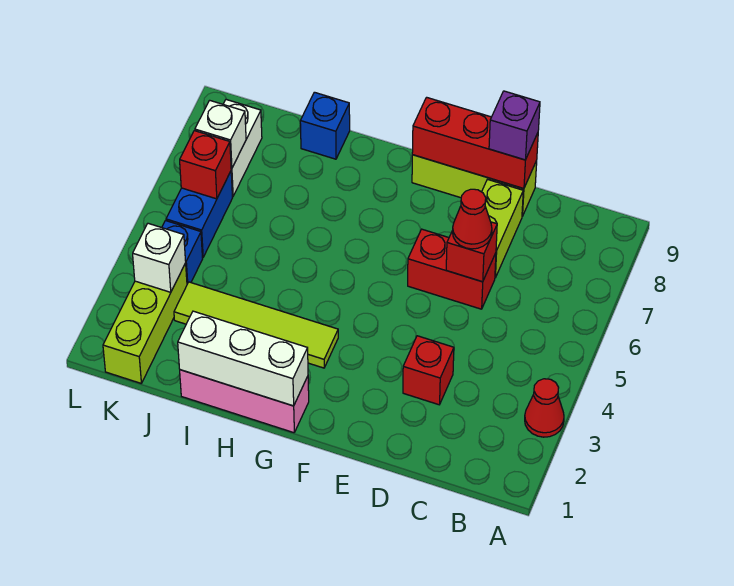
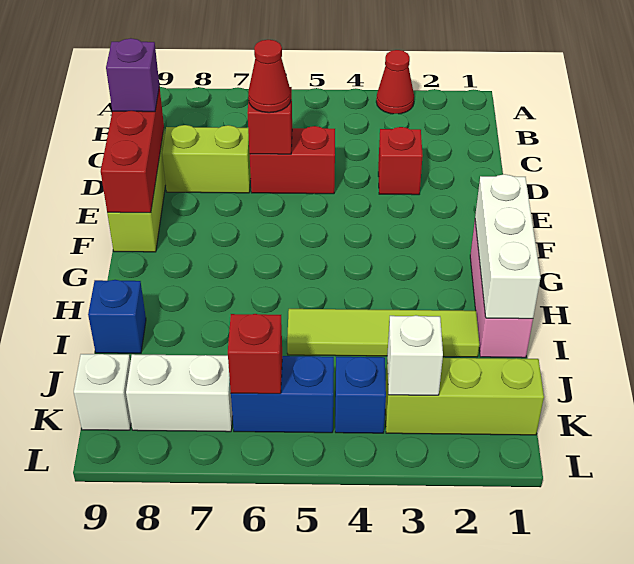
red brick D6:E6 level 1 -> red brick D5:D6 level 1
lime tile G3:J3 level 1 -> lime tile I2:I5 level 1
white brick K7 level 2 -> white brick K9 level 1

